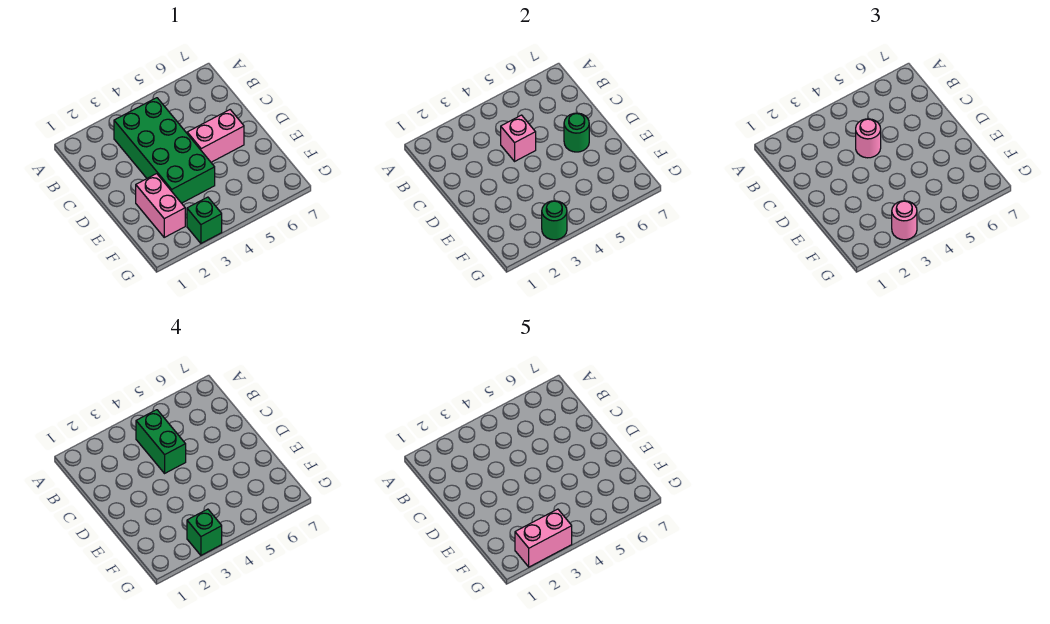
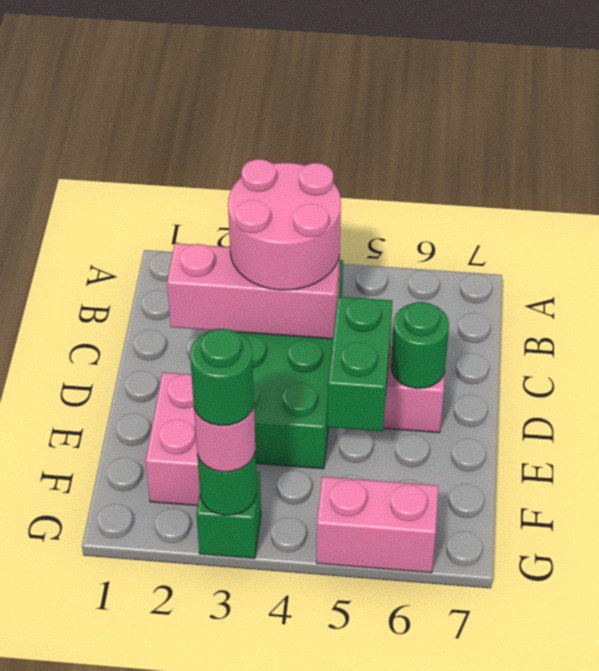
green brick B4:C4 level 4 -> green brick D5:E5 level 2
pink brick C4 level 2 -> pink brick C2:C4 level 2
pink round brick C4 level 3 -> pink round brick B3:C4 level 3
pink brick G2:G3 level 5 -> pink brick G5:G6 level 1
green brick G3 level 4 -> green round brick G3 level 4

